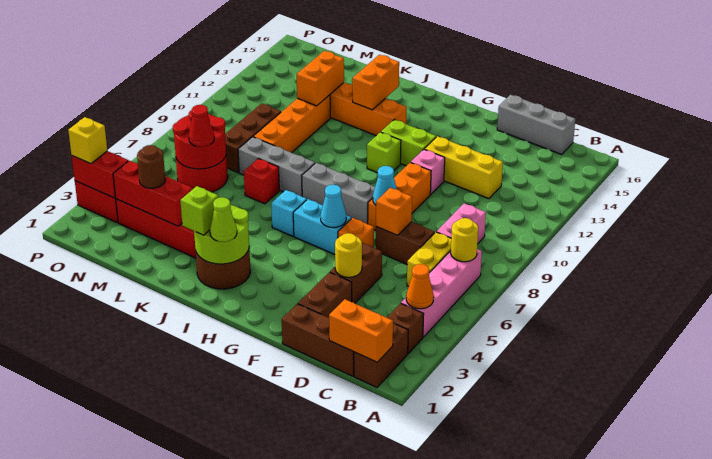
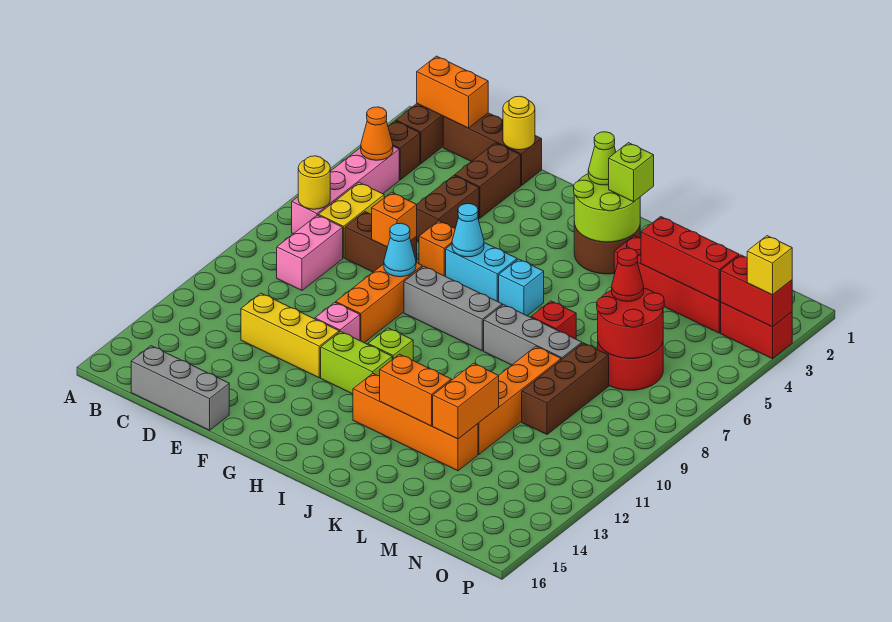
yellow round brick E4 level 2 -> yellow round brick E1 level 2
orange brick J13:J14 level 2 -> orange brick J13:K13 level 2
brown round brick M3 level 3 -> none

